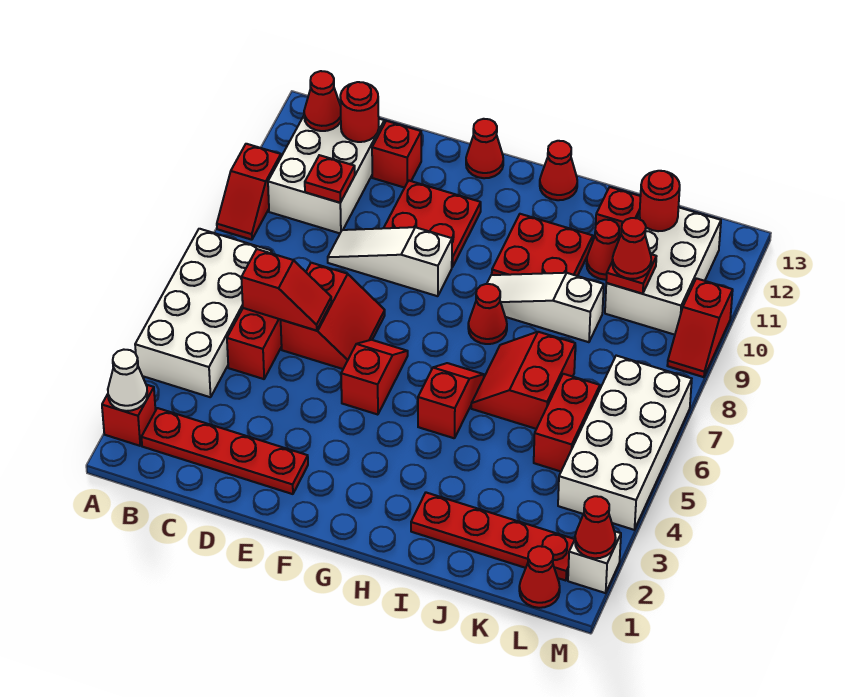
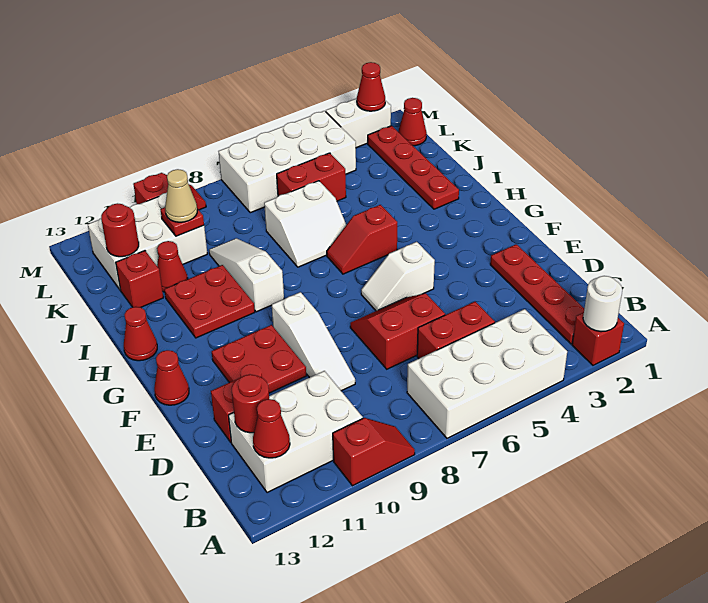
white cone A2 level 2 -> white round brick A2 level 2
red slope C6:D6 level 2 top C -> none
red plate C10 level 2 -> none
red slope F5:F6 level 1 top 5 -> white slope F5:F6 level 1 top 5
red cone H8 level 1 -> none
white slope H9:J9 level 1 top J -> white slope H9:J9 level 1 top H
red slope I6:J7 level 1 top J -> white slope I6:J7 level 1 top J
red cone K10 level 3 -> tan cone K10 level 3
white brick M2 level 1 -> white brick M2:M3 level 1

